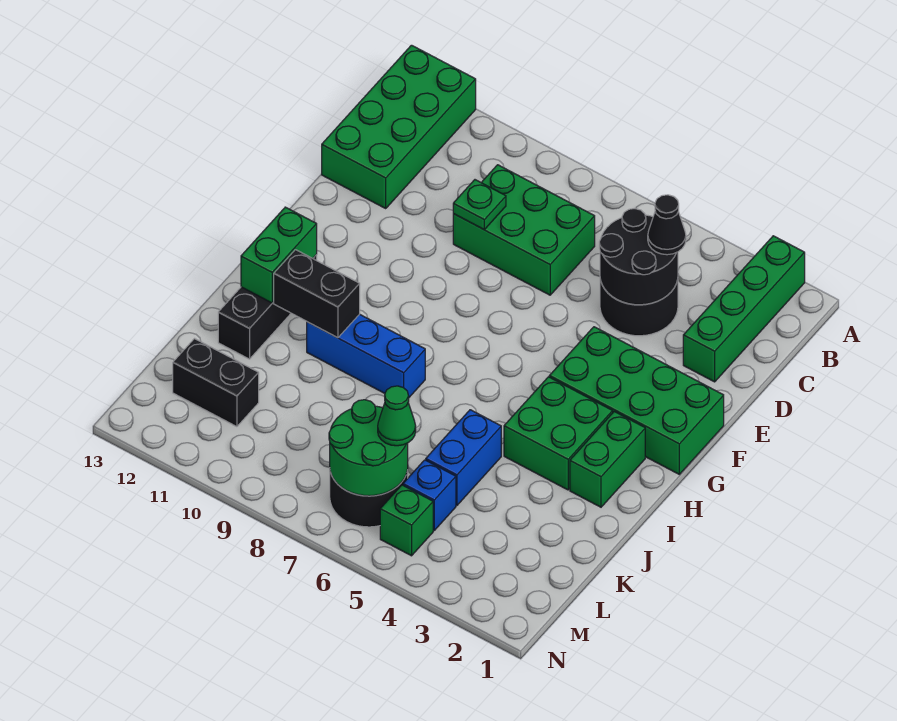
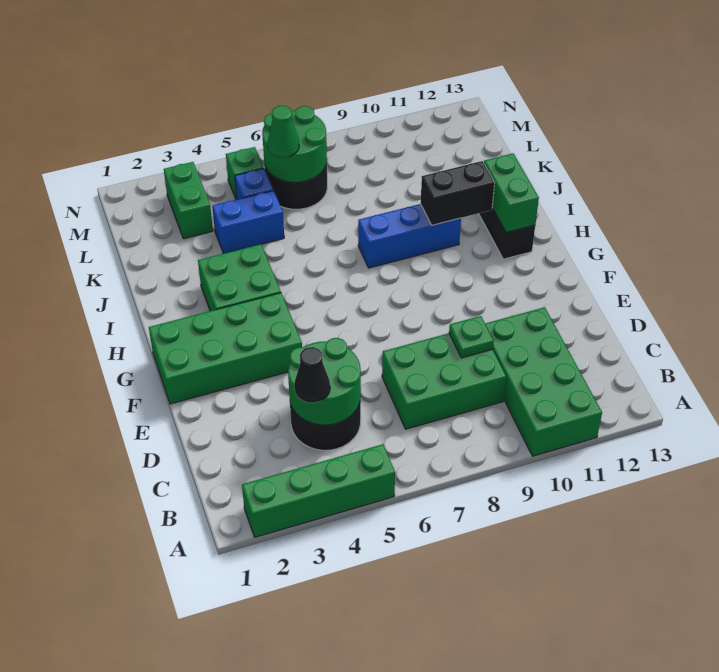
green brick A2:D2 level 1 -> green brick A2:A5 level 1
green brick A12:D13 level 1 -> green brick A10:D11 level 1
black round brick C4:D5 level 2 -> green round brick C4:D5 level 2
green brick H2:I2 level 1 -> green brick L3:M3 level 1
blue brick J5:K5 level 1 -> blue brick K4:K5 level 1
black brick L11:L12 level 1 -> none

